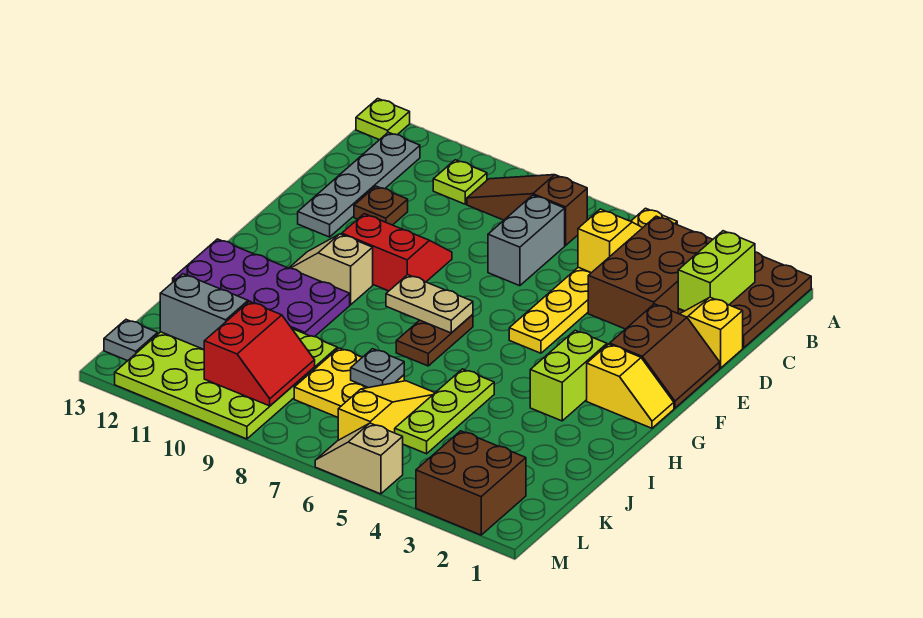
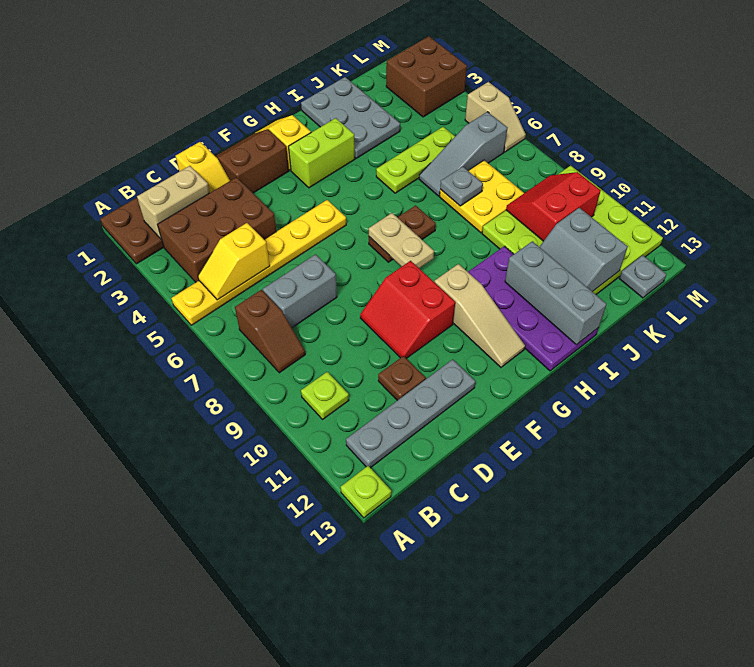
lime brick B2:C2 level 2 -> tan brick B2:C2 level 2
brown slope B7:B9 level 1 top 7 -> brown slope B7:B8 level 1 top 7
tan slope G10:G11 level 1 top 10 -> tan slope G10:G12 level 1 top 10
none -> grey plate I1:J3 level 1
none -> grey brick I11:I13 level 2
yellow slope J6:L6 level 1 top L -> grey slope J6:L6 level 1 top L

